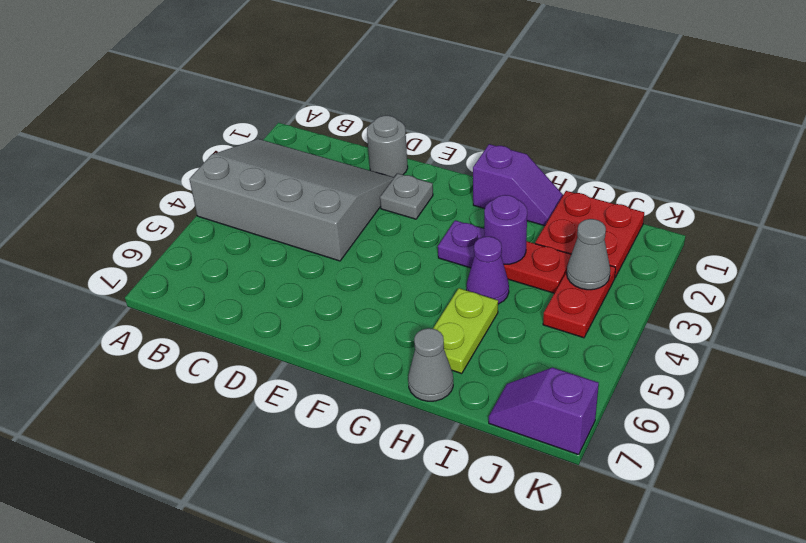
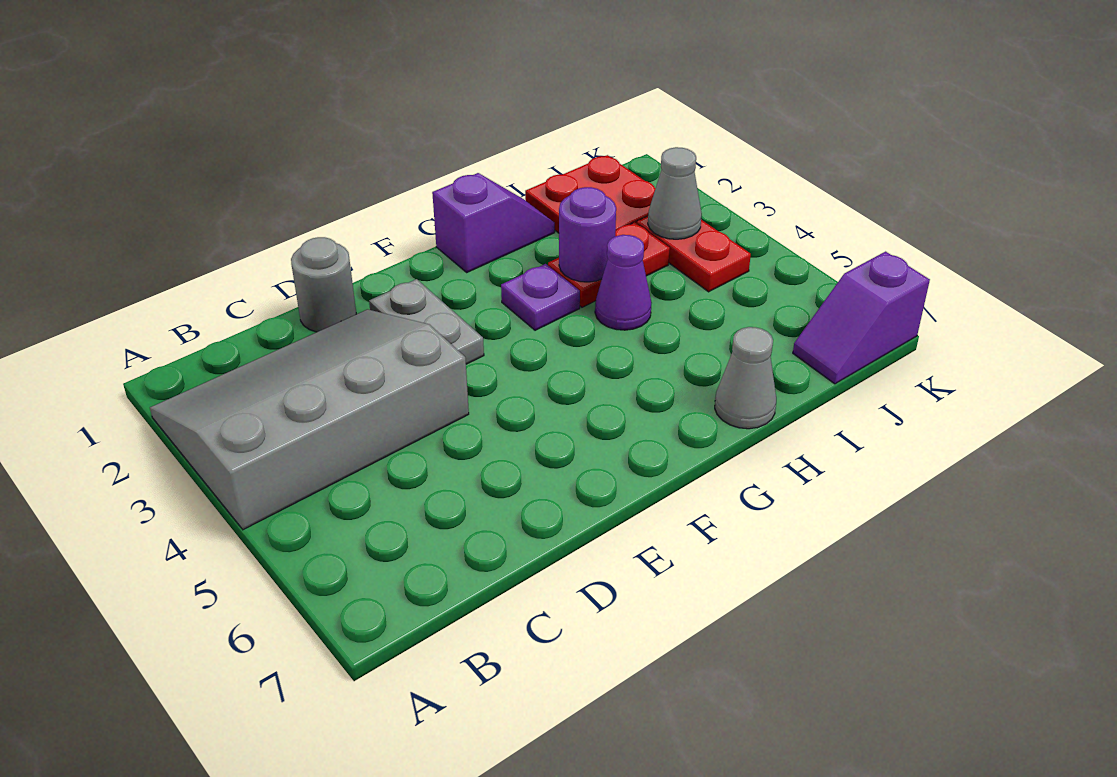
grey plate E2 level 1 -> grey plate E2:E3 level 1
lime plate H5:H6 level 1 -> none

